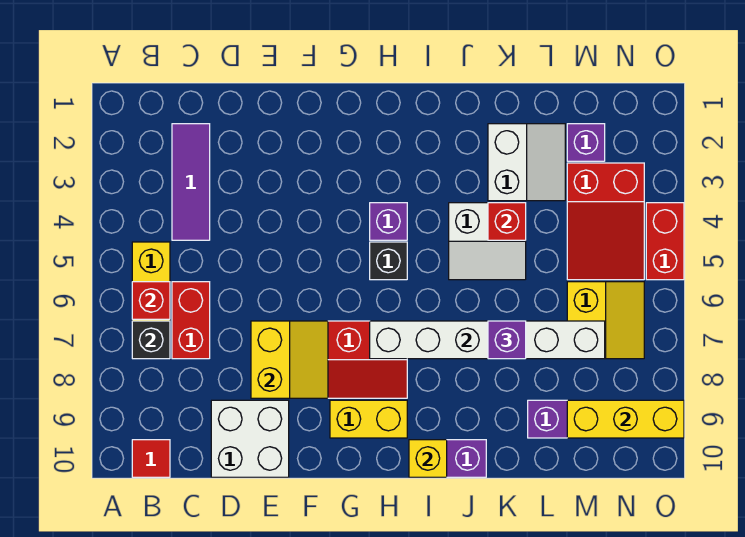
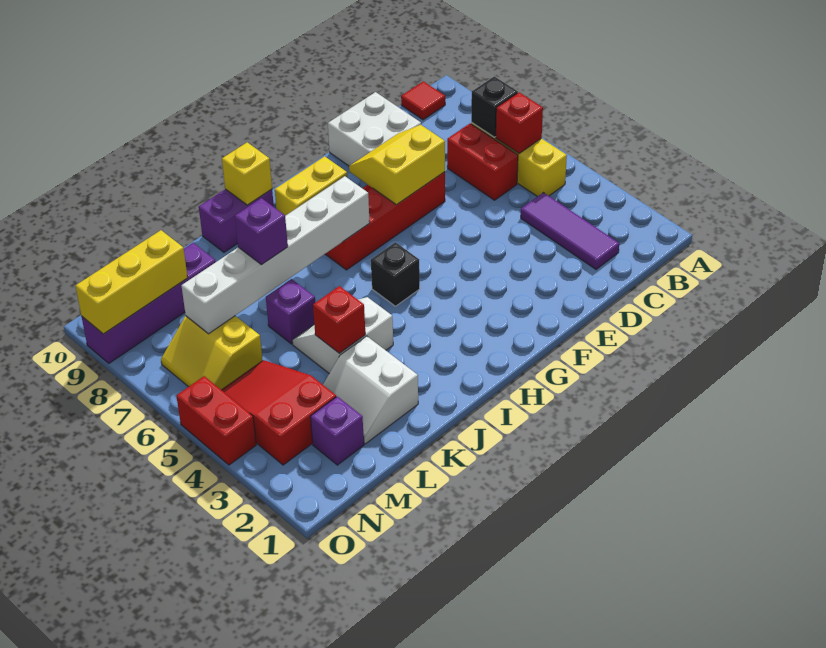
yellow slope E7:F8 level 2 top E -> yellow slope E7:F8 level 2 top 7
purple brick H4 level 1 -> purple brick K6 level 1

